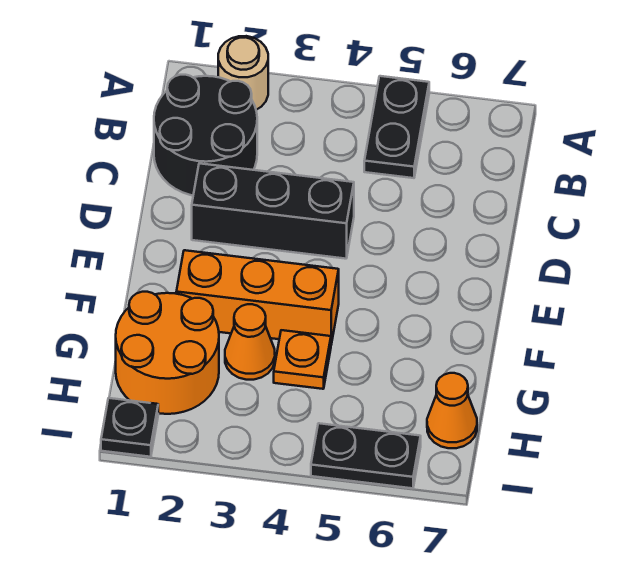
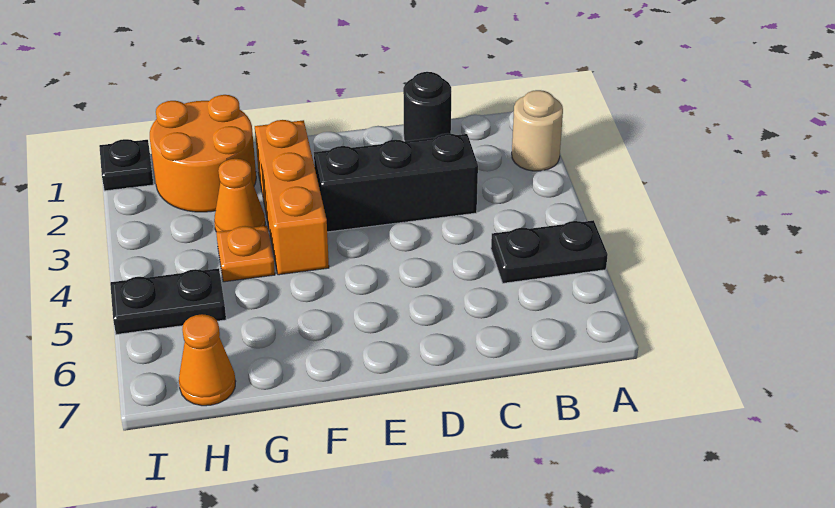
black round brick B1:C2 level 1 -> black round brick C1 level 1
black brick D2:D4 level 1 -> black brick C3:E3 level 1
black plate I5:I6 level 1 -> black plate H5:I5 level 1

